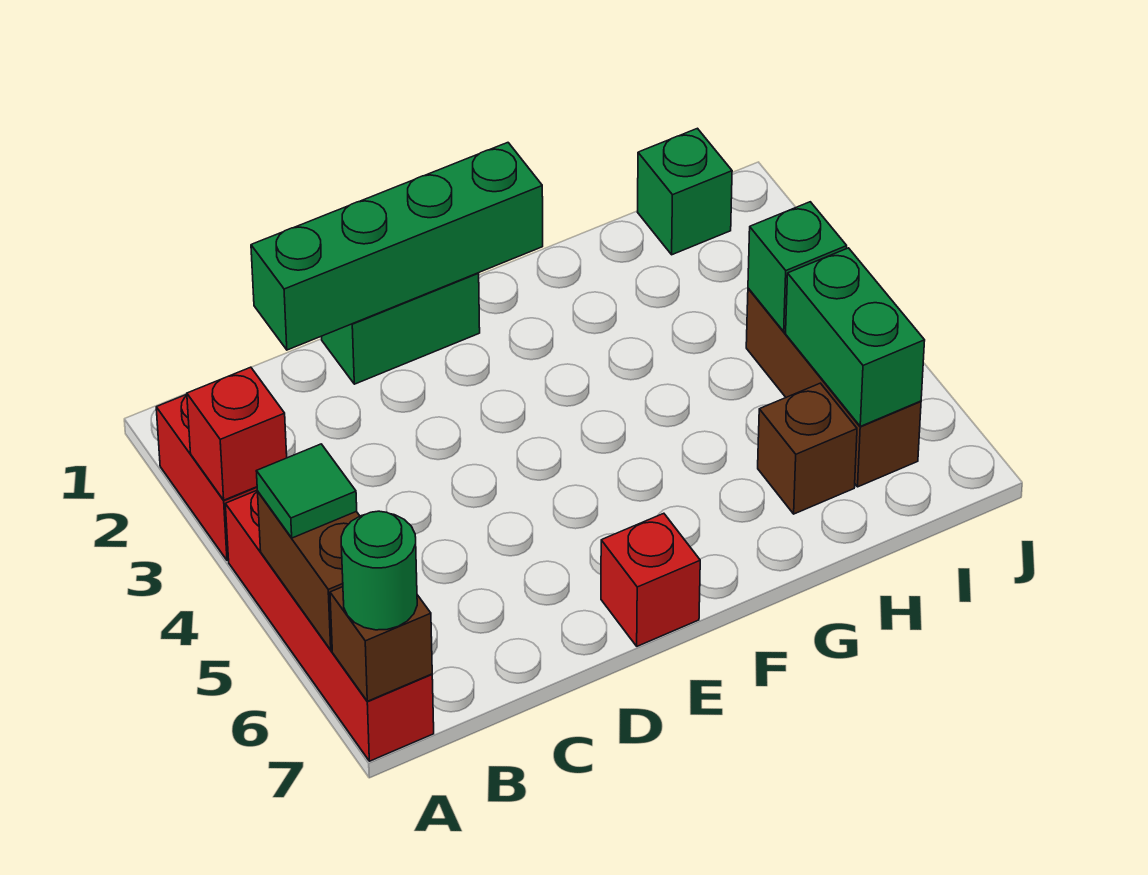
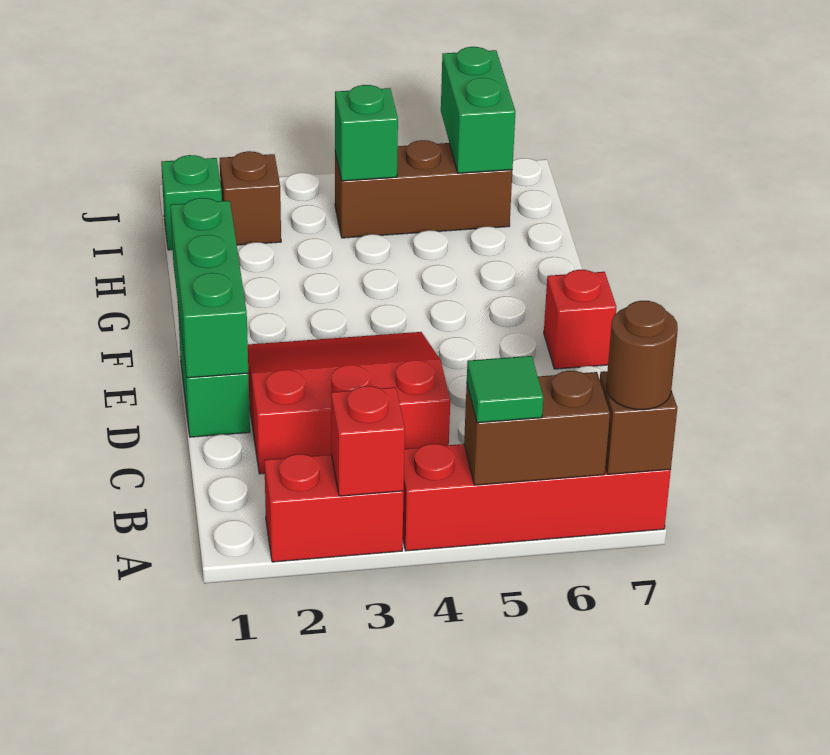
green round brick A7 level 3 -> brown round brick A7 level 3
green brick C1:F1 level 2 -> green brick D1:F1 level 2
none -> red slope C2:E4 level 1 top C
brown brick H6 level 1 -> brown brick I2 level 1
green brick I5:I6 level 2 -> green brick I6:J6 level 2

